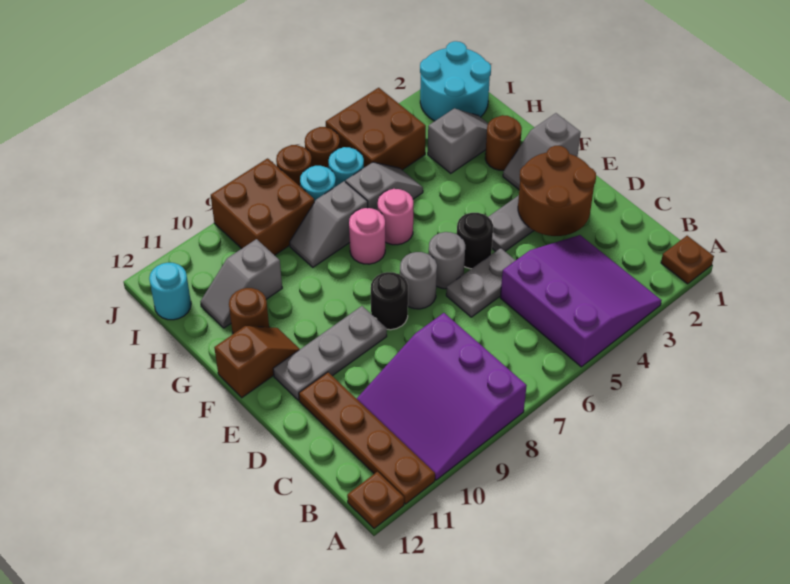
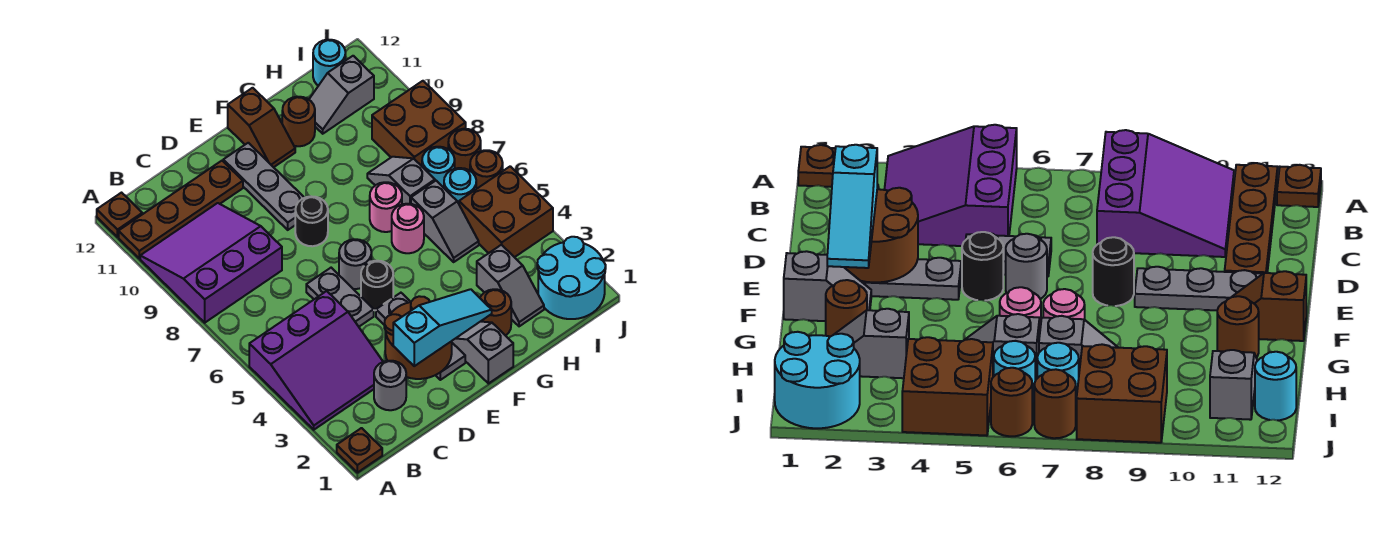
none -> cyan slope D2:F2 level 3 top D
grey round brick E7 level 1 -> grey round brick C2 level 1
grey slope H10:H11 level 1 top 10 -> grey slope H11:I11 level 1 top I

